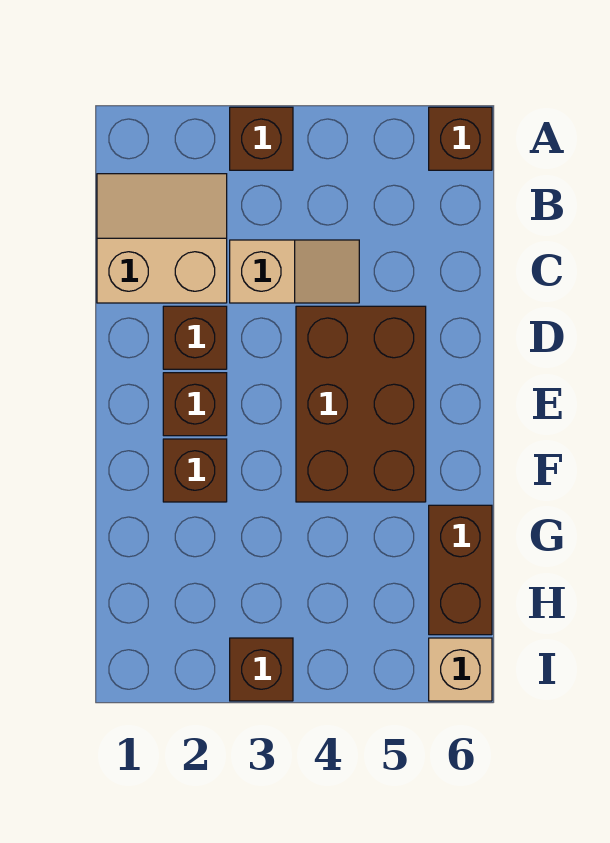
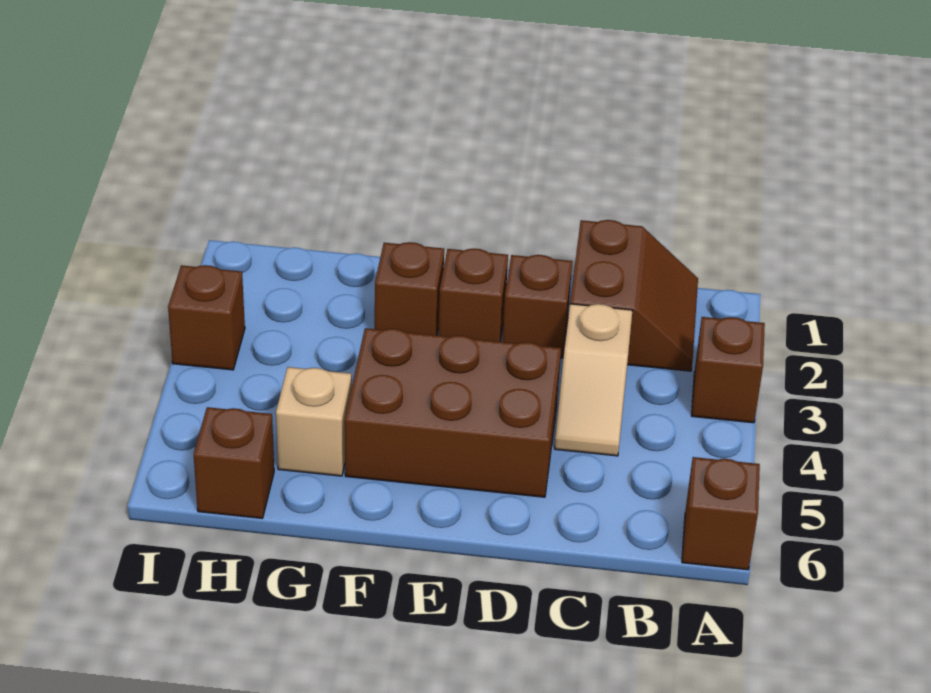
tan slope B1:C2 level 1 top C -> brown slope B1:C2 level 1 top C
brown brick G6:H6 level 1 -> brown brick H6 level 1
tan brick I6 level 1 -> tan brick G5 level 1

